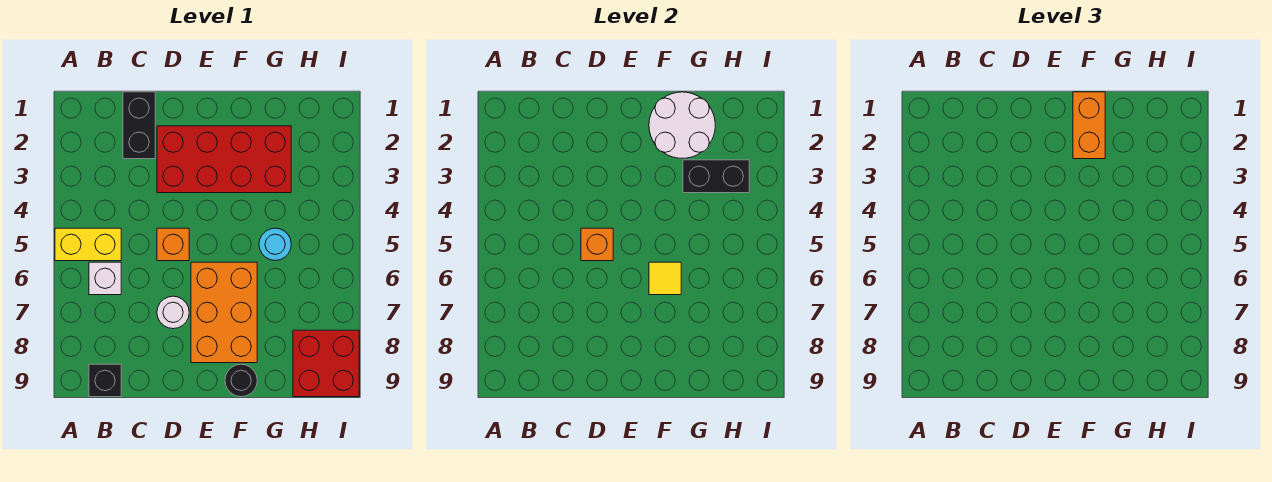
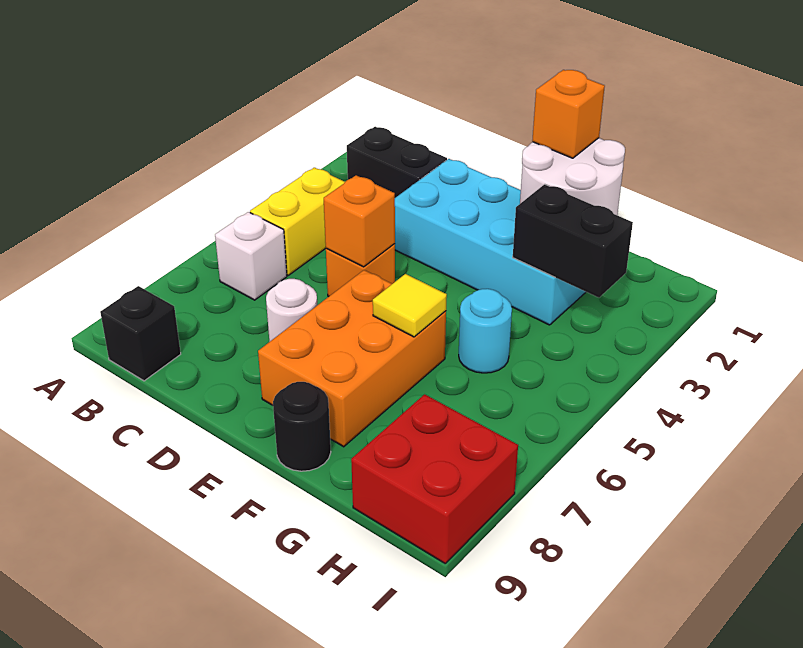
yellow brick A5:B5 level 1 -> yellow brick B4:B5 level 1
black brick C1:C2 level 1 -> black brick B2:C2 level 1
red brick D2:G3 level 1 -> cyan brick D2:G3 level 1
orange brick F1:F2 level 3 -> orange brick F1 level 3

